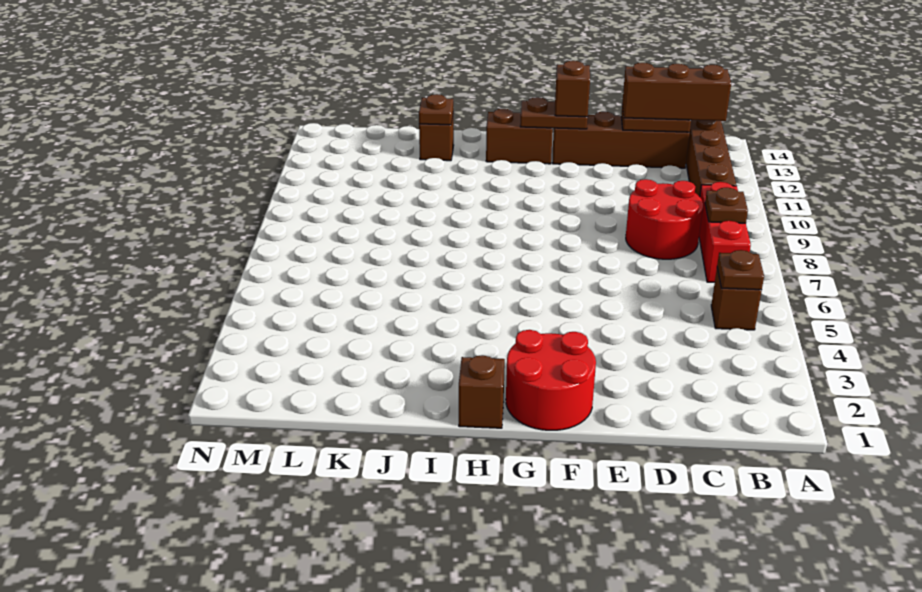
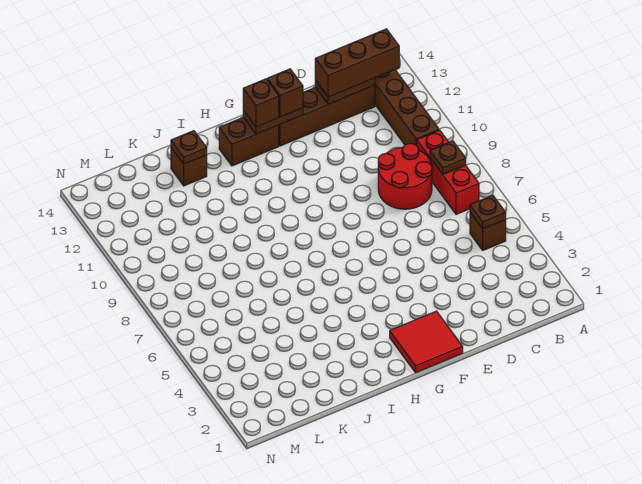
red round brick F1:G2 level 1 -> red tile F1:G2 level 1
brown brick H1 level 1 -> brown brick G13 level 3

